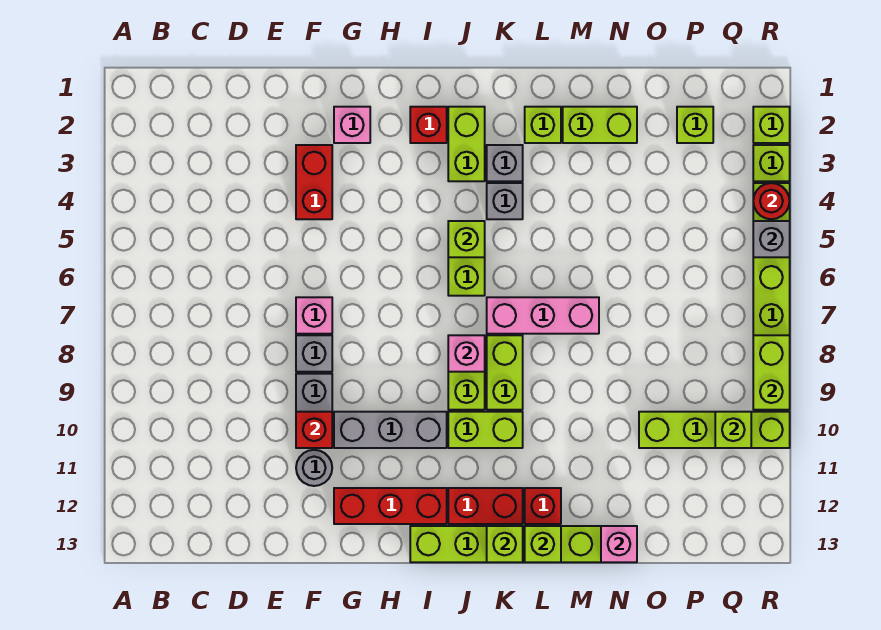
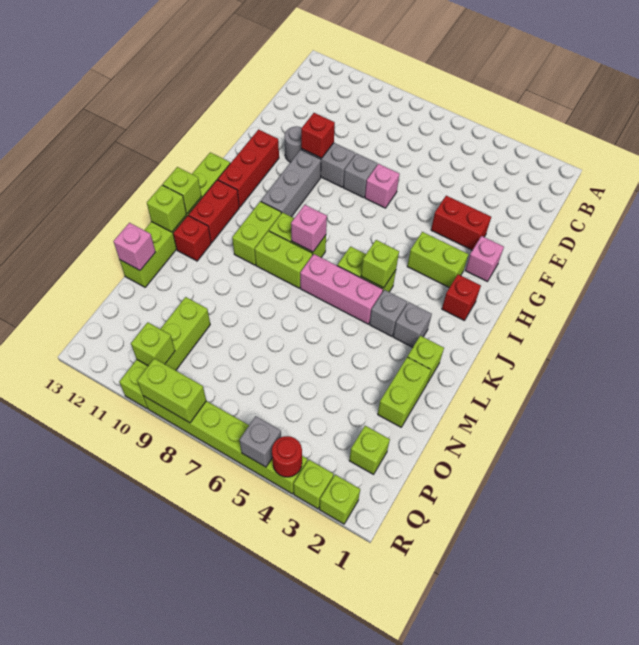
lime brick J2:J3 level 1 -> lime brick H3:H4 level 1
pink brick K7:M7 level 1 -> pink brick K5:K7 level 1

